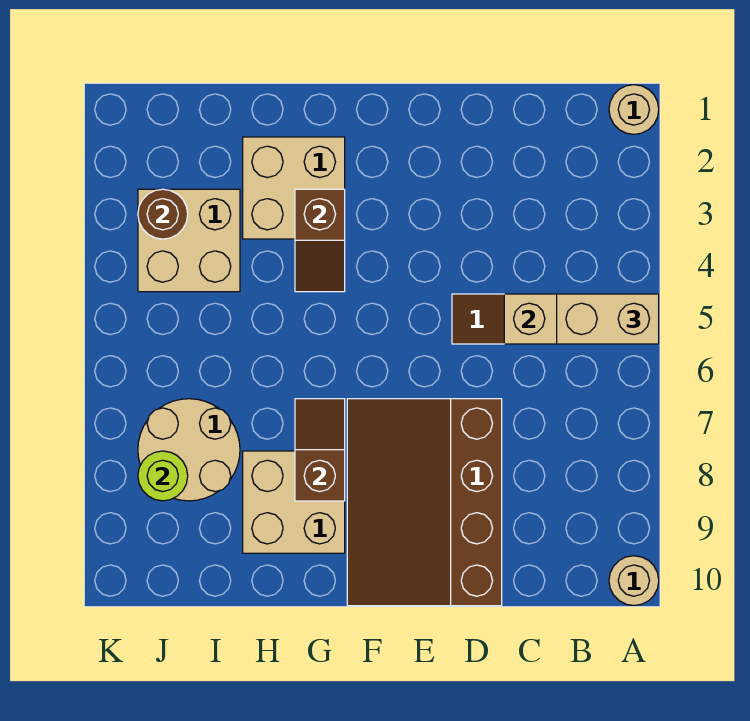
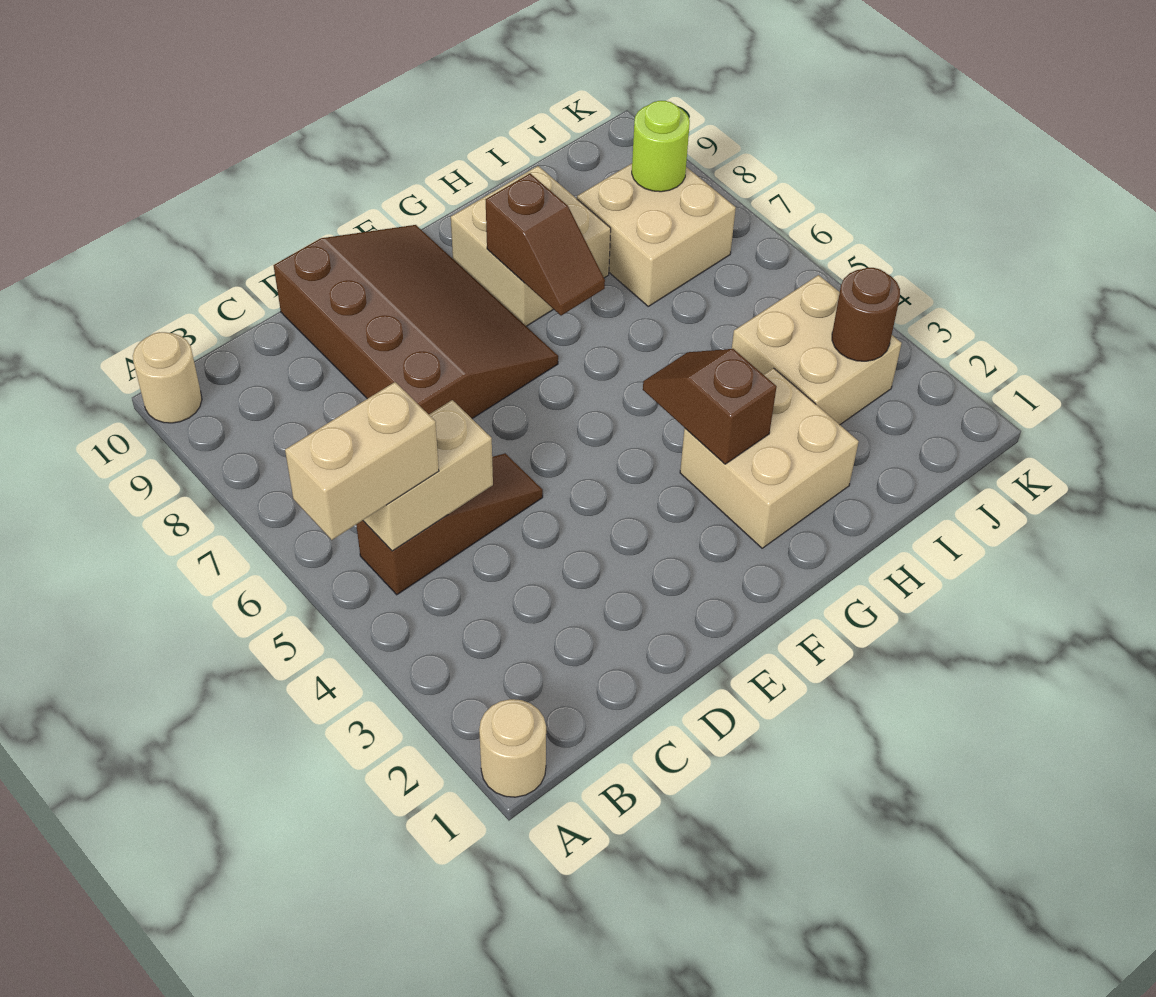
tan round brick I7:J8 level 1 -> tan brick I7:J8 level 1

